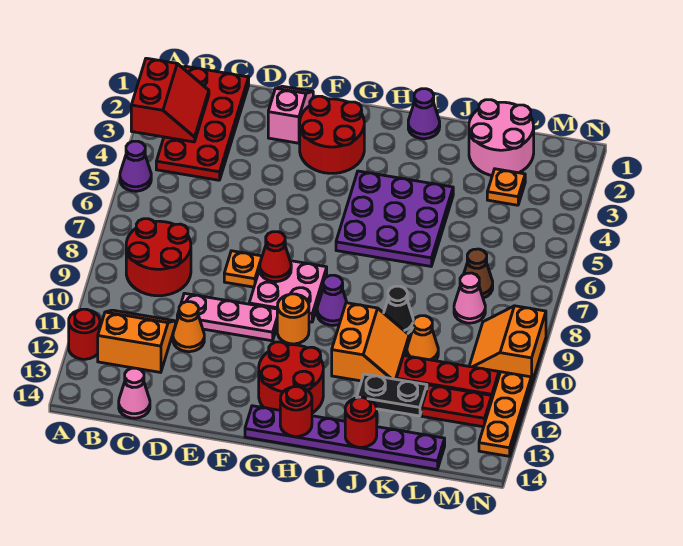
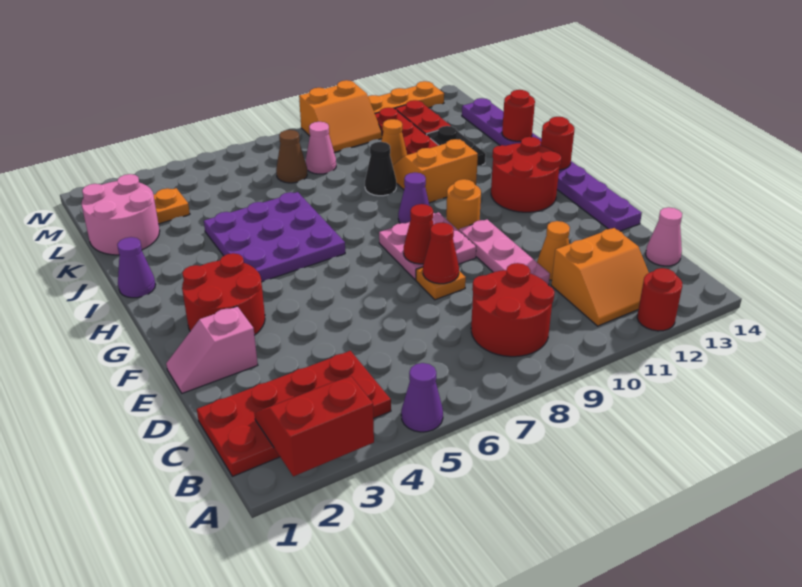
orange slope B11:C12 level 1 top 12 -> orange slope B11:C12 level 1 top C
none -> red cone E8 level 2
purple plate G14:L14 level 1 -> purple plate E14:L14 level 1

